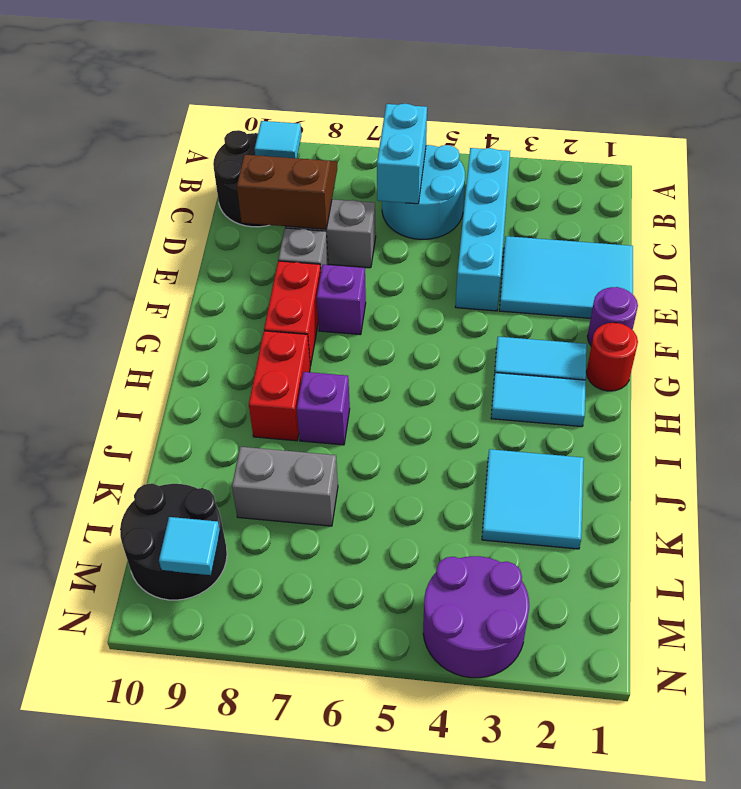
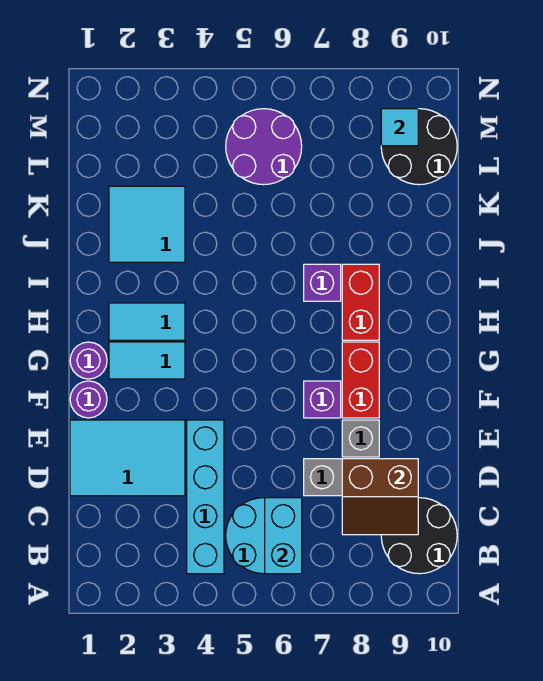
cyan tile B9 level 2 -> none
red round brick G1 level 1 -> purple round brick G1 level 1
grey brick K7:K8 level 1 -> none
purple round brick M3:N4 level 1 -> purple round brick L5:M6 level 1

